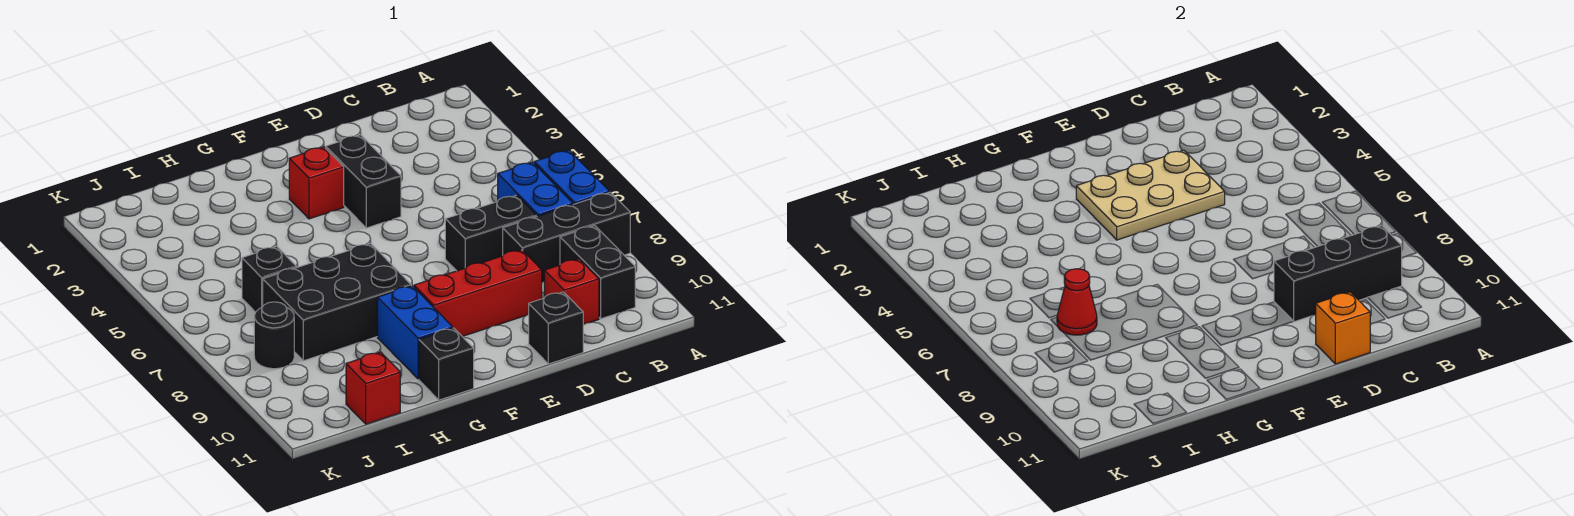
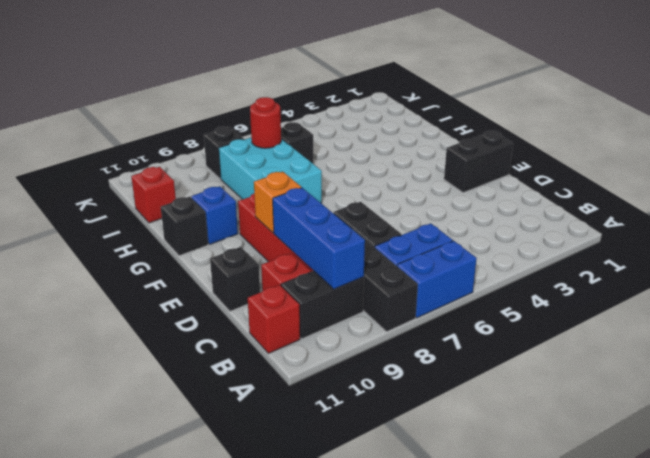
black brick B9:D9 level 2 -> blue brick B9:D9 level 2
tan plate D3:F4 level 2 -> none
orange brick D11 level 2 -> orange brick E9 level 2
black brick E3:E4 level 1 -> black brick E1:E2 level 1
red brick F3 level 1 -> red brick B11 level 1
black brick G7:I8 level 1 -> cyan brick G7:I8 level 1
blue brick G9:G10 level 1 -> blue brick G10 level 1
red cone I7 level 2 -> red round brick I7 level 2
black round brick J8 level 1 -> black brick J8 level 1

